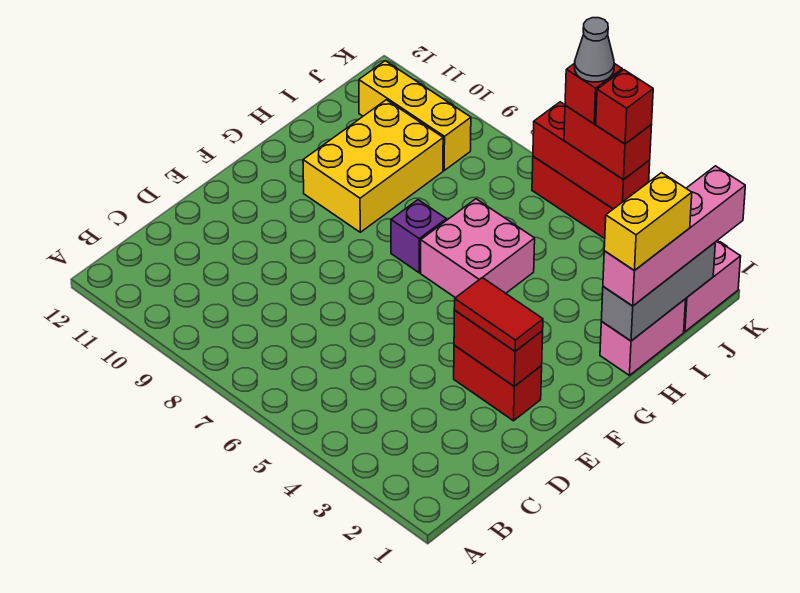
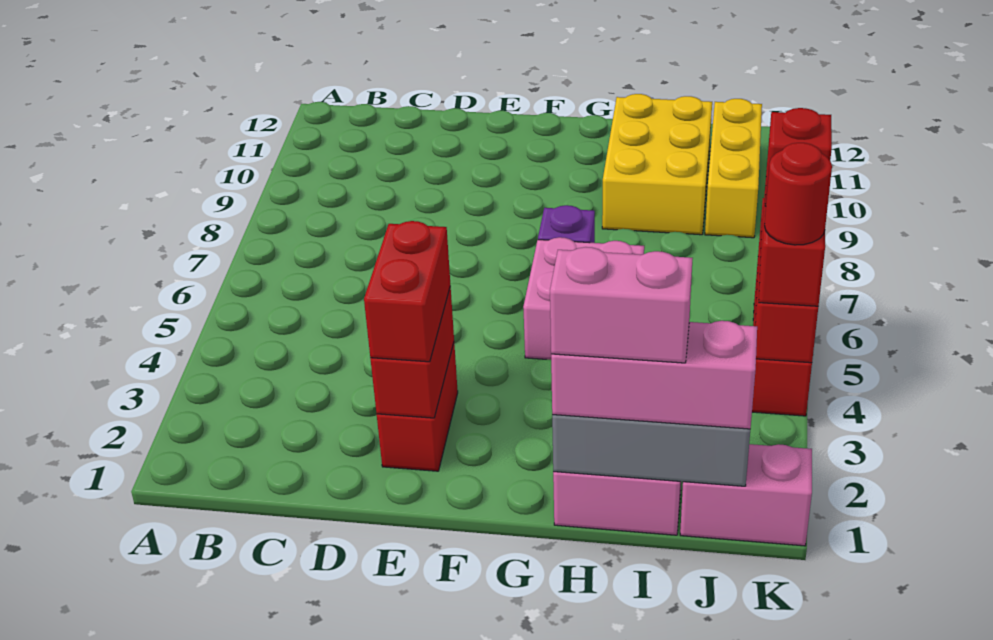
red tile E2:E3 level 3 -> red brick E2:E3 level 3
yellow brick G9:I10 level 1 -> yellow brick H9:I11 level 1
pink brick H1:K1 level 3 -> pink brick H1:J1 level 3
yellow brick H1:I1 level 4 -> pink brick H1:I1 level 4
red brick K4 level 4 -> red round brick K4 level 4
grey cone K5 level 5 -> none

